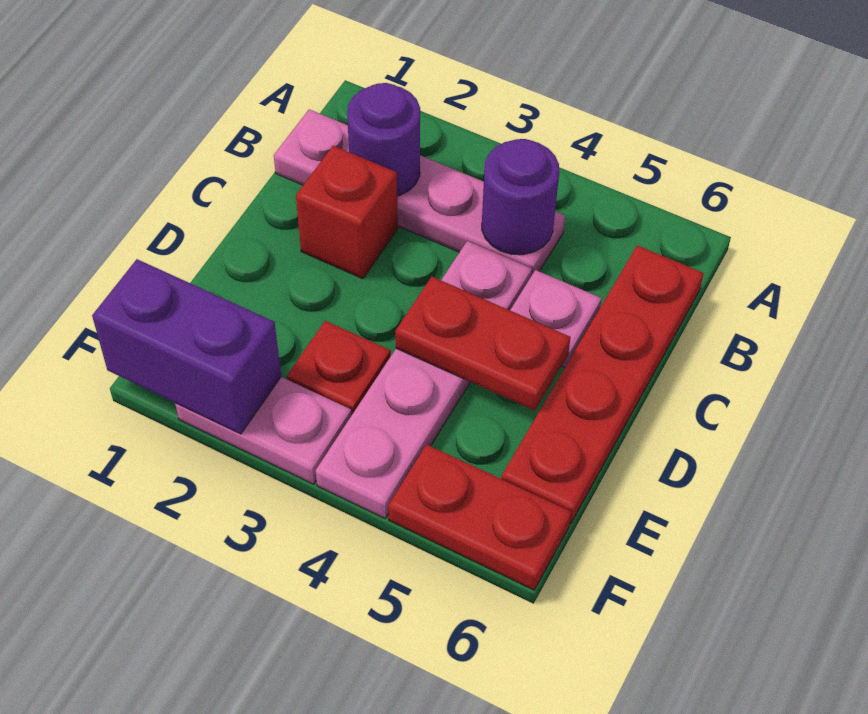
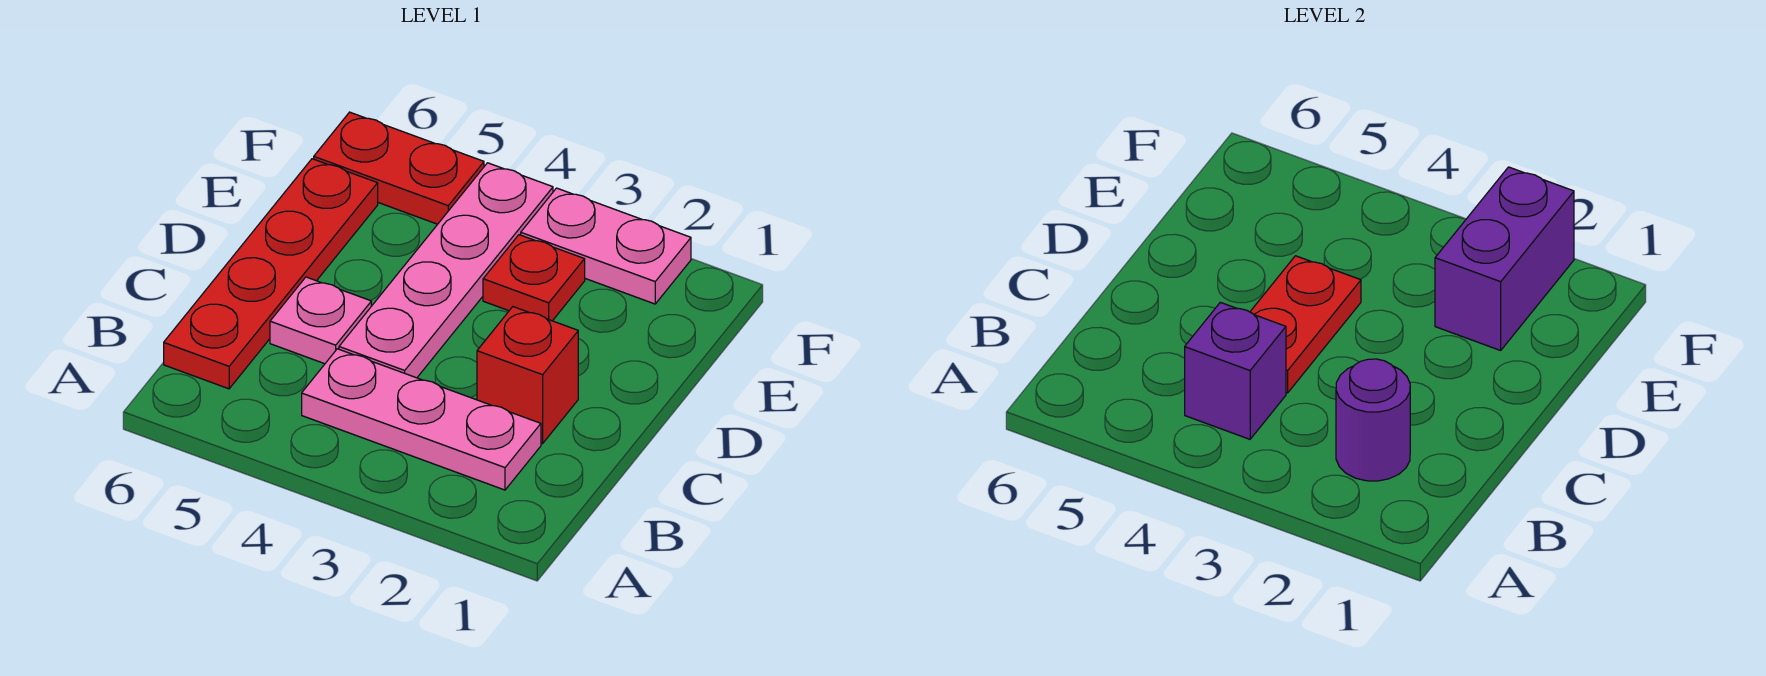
pink plate B1:B4 level 1 -> pink plate B2:B4 level 1
purple round brick B4 level 2 -> purple brick B4 level 2
red plate D4:D5 level 2 -> red plate C4:D4 level 2
purple brick F1:F2 level 2 -> purple brick E2:F2 level 2

